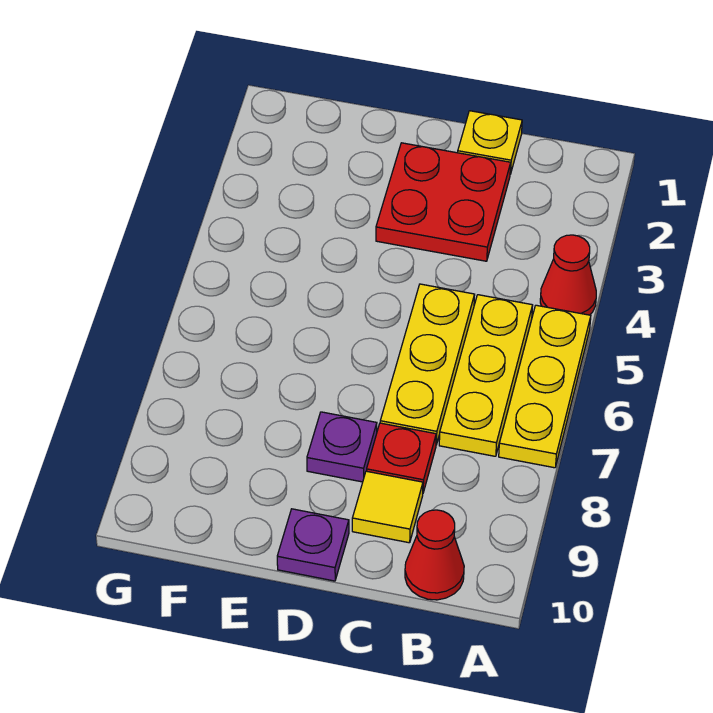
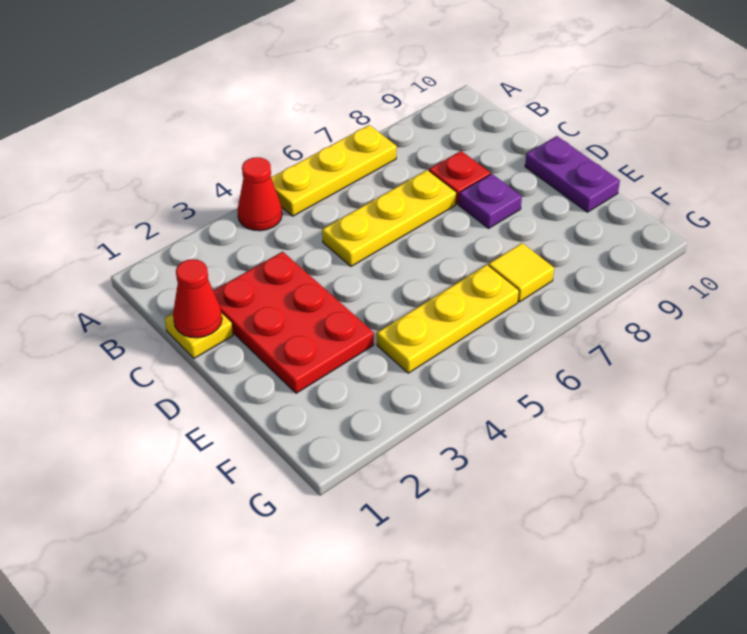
yellow plate B5:B7 level 1 -> yellow plate F4:F6 level 1
red cone B10 level 1 -> red cone C1 level 2
red plate C2:D3 level 1 -> red plate C2:E3 level 1
yellow tile C9 level 1 -> yellow tile F7 level 1
purple plate D10 level 1 -> purple plate D10:E10 level 1

